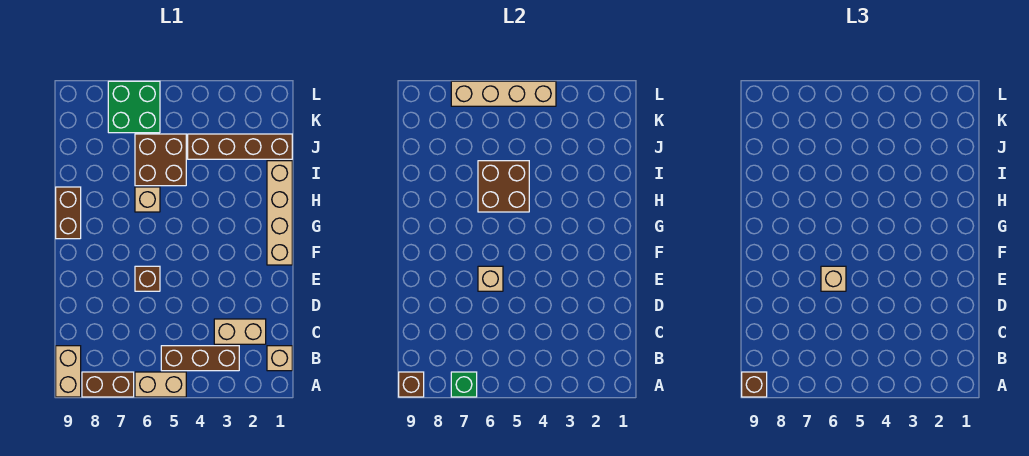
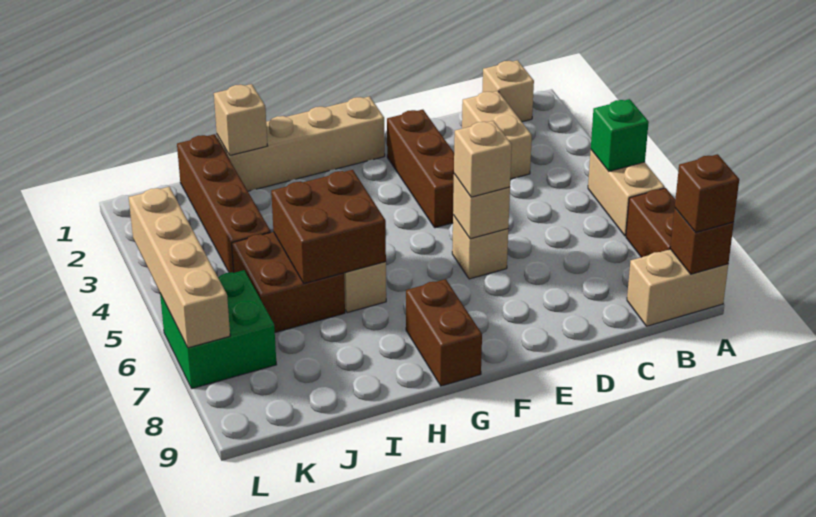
green brick A7 level 2 -> green brick A5 level 2
brown brick B3:B5 level 1 -> brown brick E2:E4 level 1
brown brick E6 level 1 -> tan brick E6 level 1
brown brick G9:H9 level 1 -> brown brick G8:G9 level 1
none -> tan brick I1 level 2

